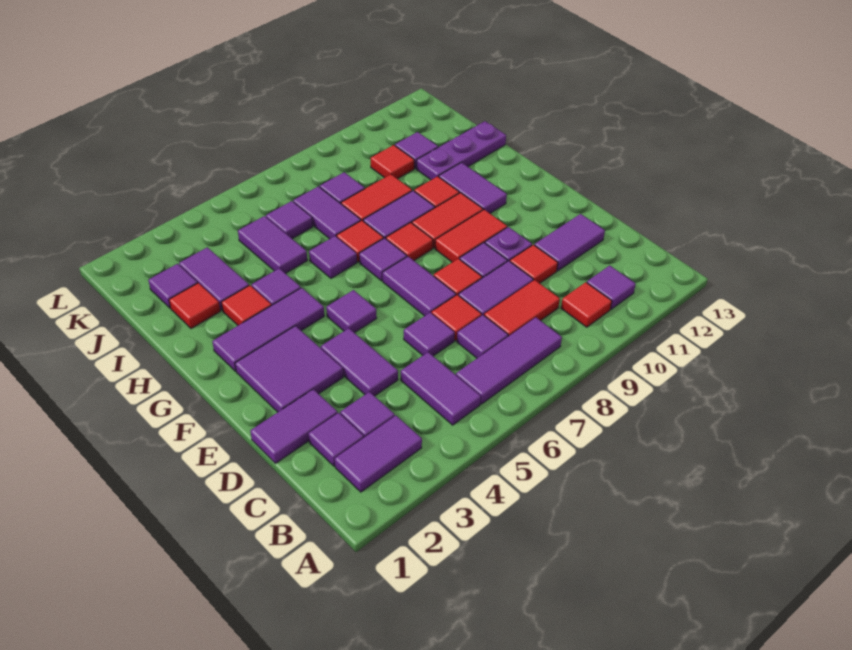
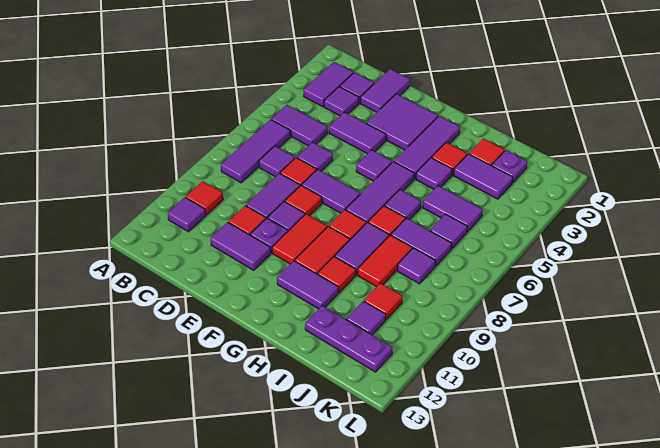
red tile C8:C9 level 1 -> none
purple tile D11:D12 level 1 -> purple tile D11:E11 level 1
purple tile G7 level 1 -> purple tile G5:G7 level 1
purple plate I11:I13 level 1 -> purple plate I12:K12 level 1
purple tile J2 level 1 -> purple plate J2 level 1

